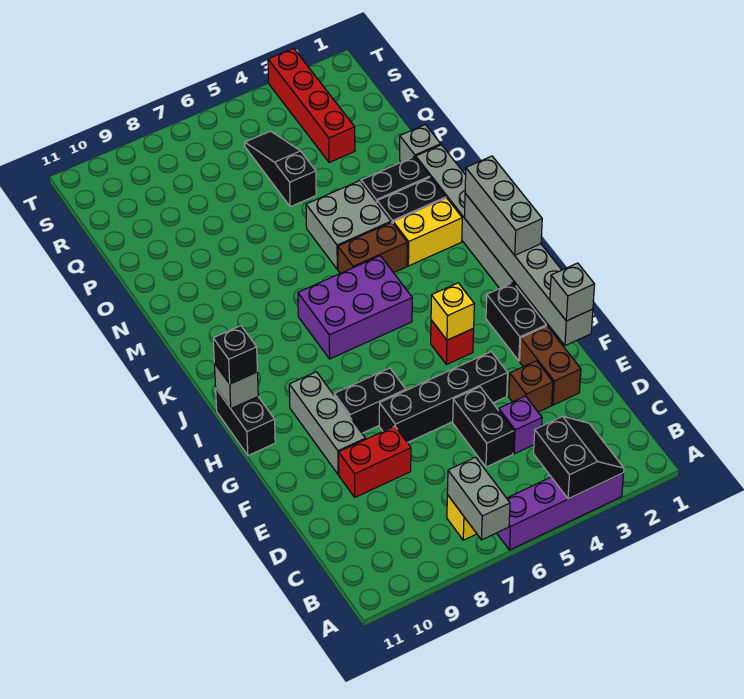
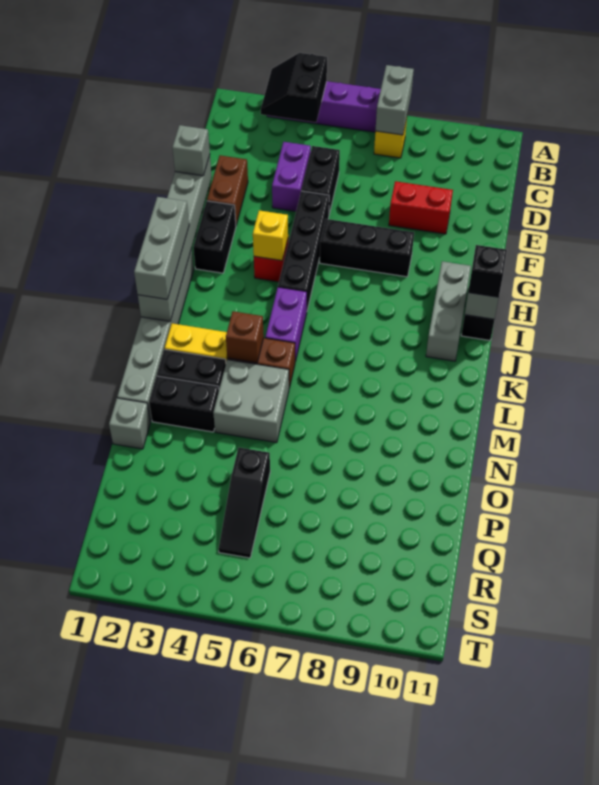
purple brick D4 level 1 -> purple brick D4:E4 level 1
brown brick E3 level 1 -> brown brick L4 level 2
black brick F4:F7 level 1 -> black brick F5:I5 level 1
grey brick F9:H9 level 1 -> grey brick H10:J10 level 1
black brick G7:G8 level 1 -> black brick G6:G8 level 1
purple brick J5:K7 level 1 -> purple brick J5:K5 level 1
red brick Q3:T3 level 1 -> none

